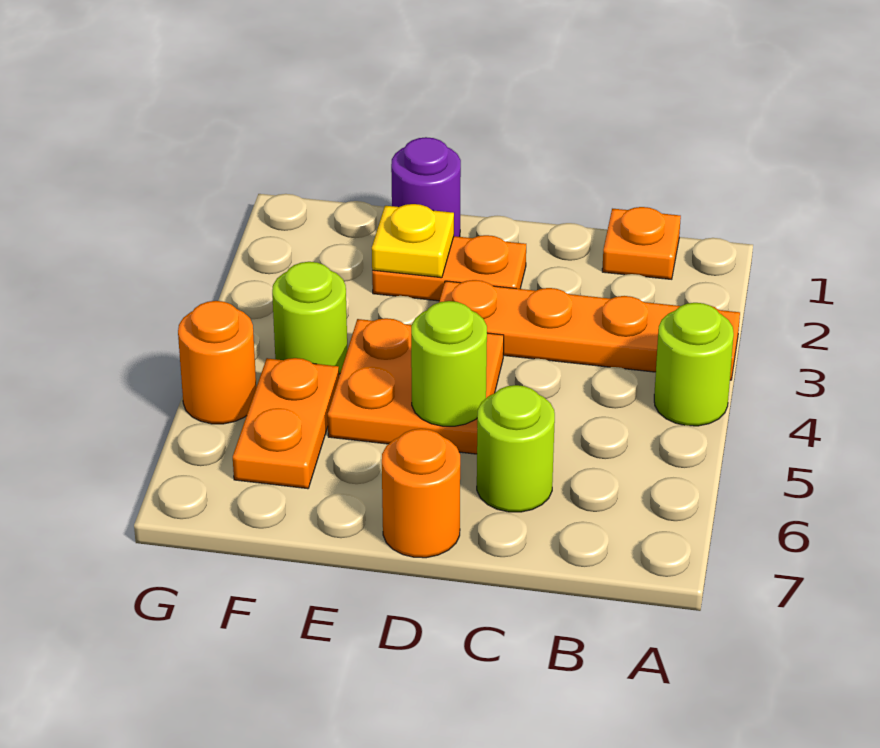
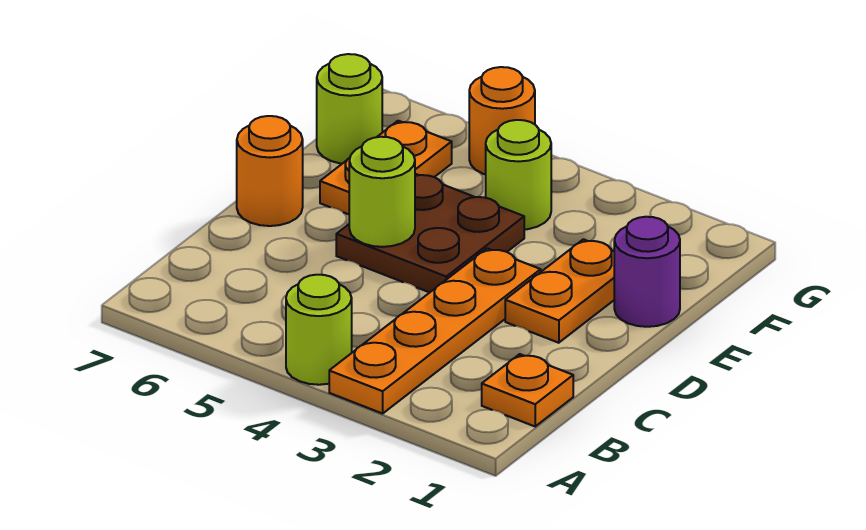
lime round brick C6 level 1 -> lime round brick F7 level 1
orange plate D4:E5 level 1 -> brown plate D4:E5 level 1
yellow plate E2 level 2 -> none
orange plate F5:F6 level 1 -> orange plate E6:F6 level 1

